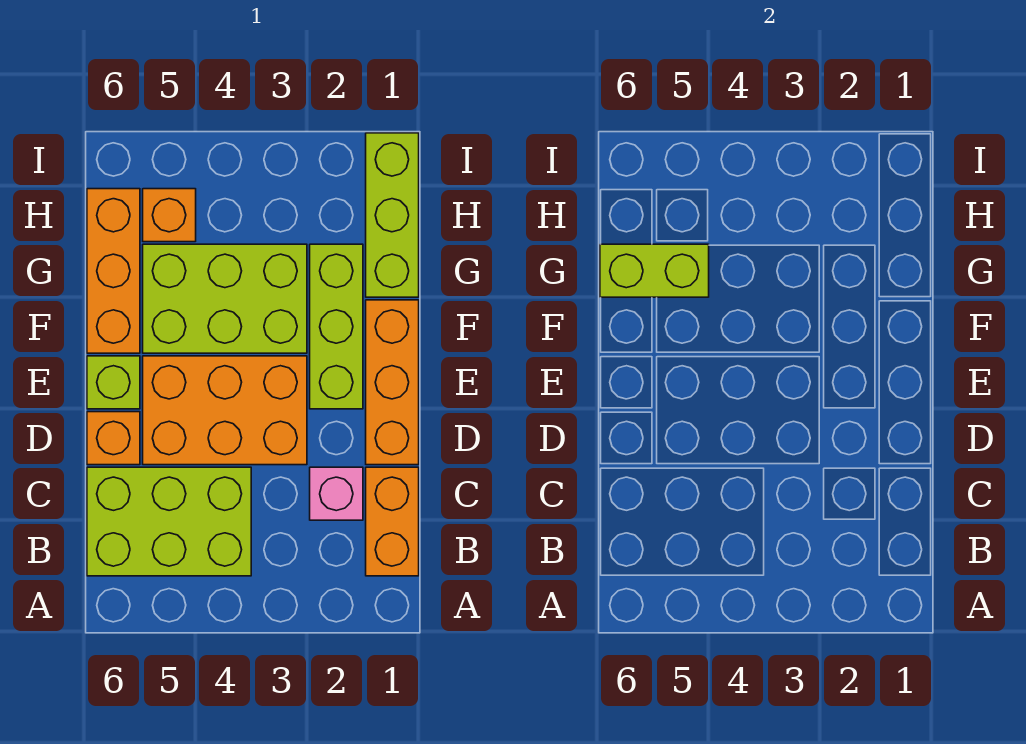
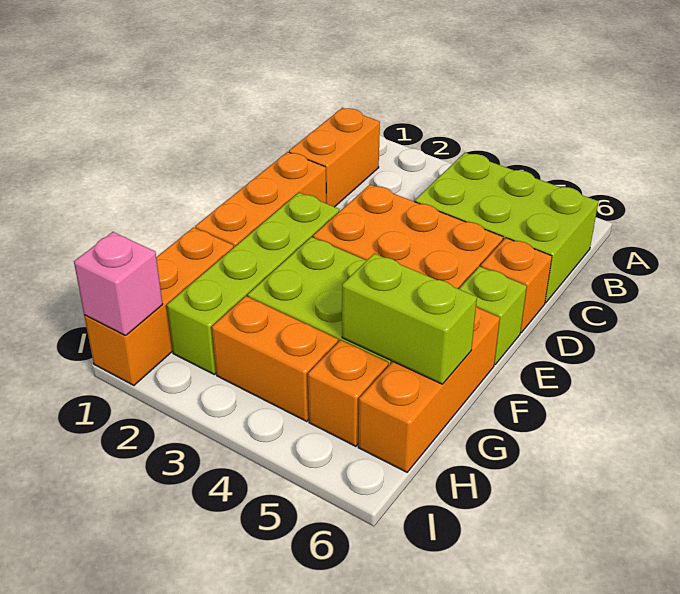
pink brick C2 level 1 -> pink brick I1 level 2
lime brick E2:G2 level 1 -> lime brick E2:H2 level 1
lime brick G1:I1 level 1 -> orange brick G1:I1 level 1
none -> orange brick H3:H4 level 1

